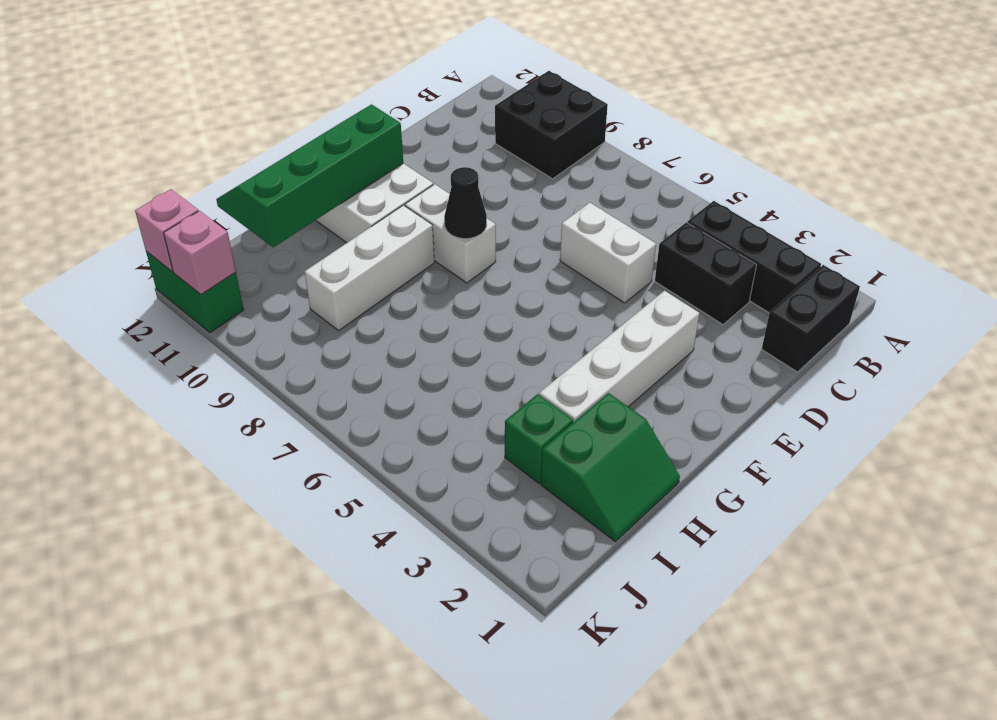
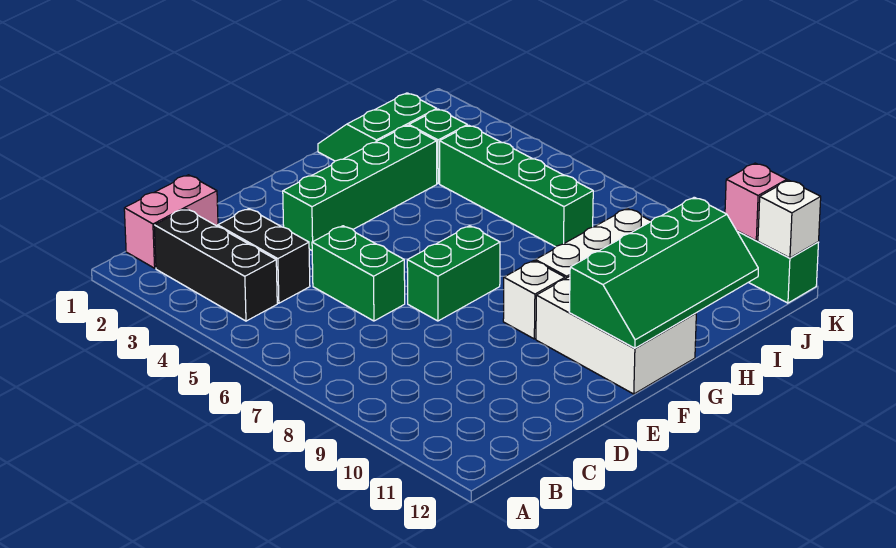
black brick A9:B10 level 1 -> none
black brick B1:C1 level 1 -> pink brick B1:C1 level 1
white brick D5:D6 level 1 -> green brick D5:D6 level 1
white brick E3:H3 level 1 -> green brick E3:H3 level 1
none -> green brick E7:F7 level 1
white brick F8:F9 level 1 -> white brick F9 level 1
black cone F8 level 2 -> none
none -> green brick I4:I7 level 1
pink brick K12 level 2 -> white brick K12 level 2

